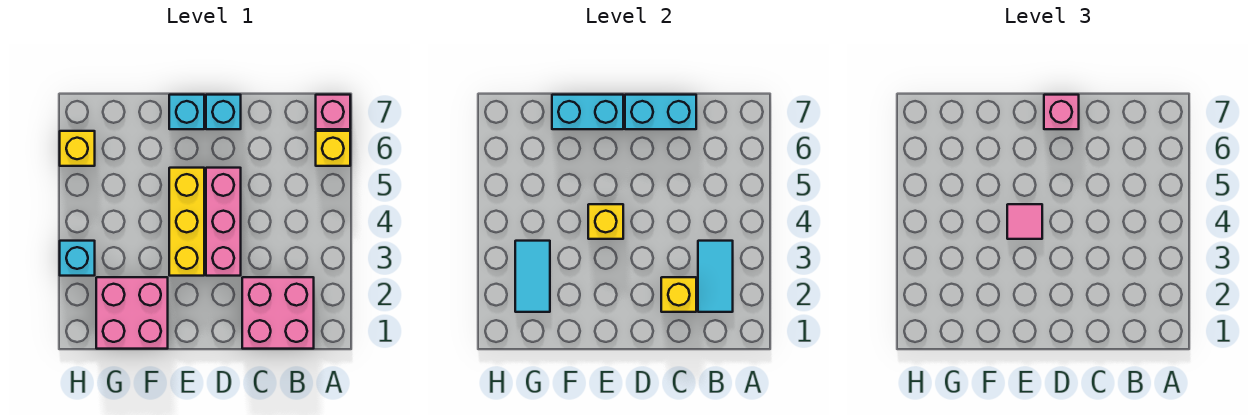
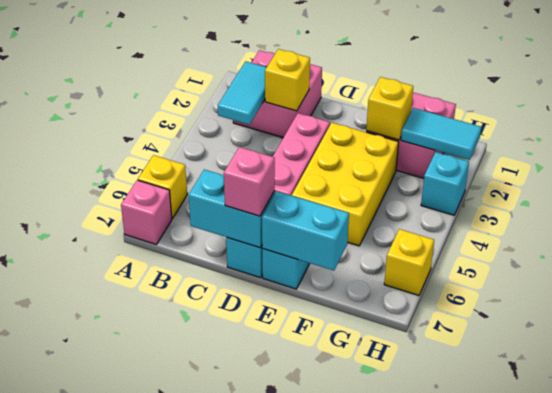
yellow brick E3:E5 level 1 -> yellow brick E3:F5 level 1
yellow brick E4 level 2 -> yellow brick F2 level 2
pink tile E4 level 3 -> none
cyan tile G2:G3 level 2 -> cyan tile G2:H2 level 2

